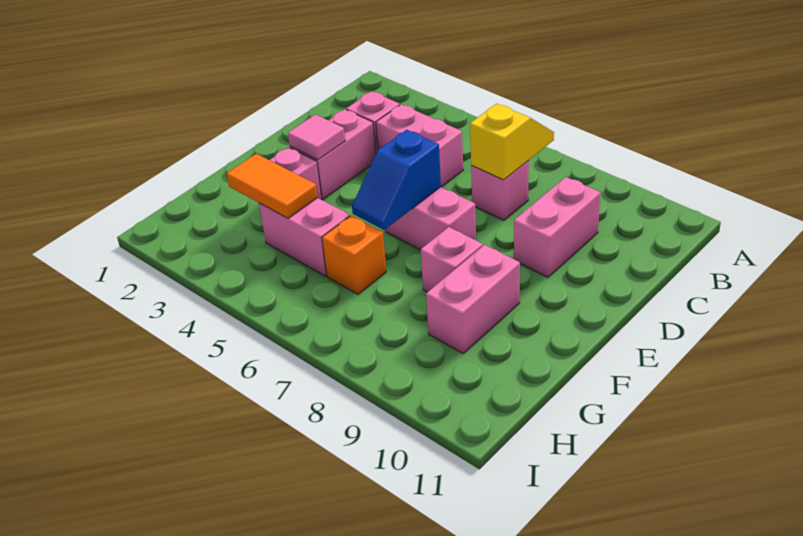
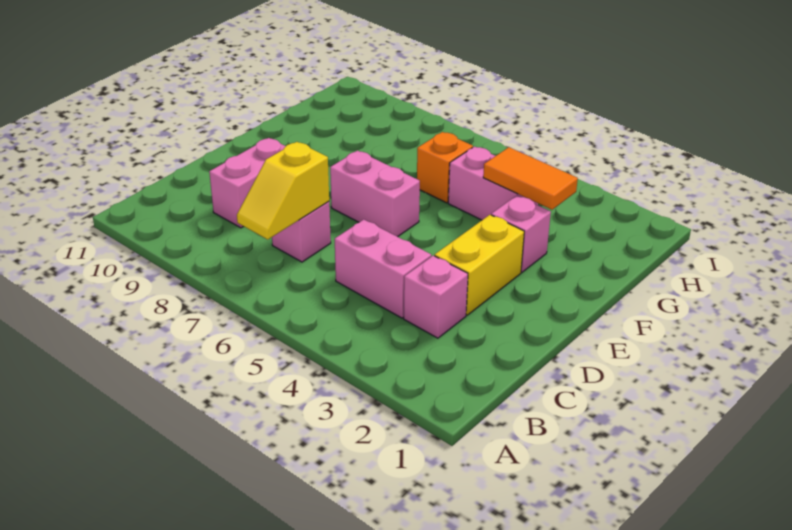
pink brick D3:E3 level 1 -> yellow brick D3:E3 level 1
pink tile E3 level 2 -> none
blue slope E6:F6 level 2 top E -> none
pink brick F8 level 1 -> none
pink brick F9:G9 level 1 -> none

